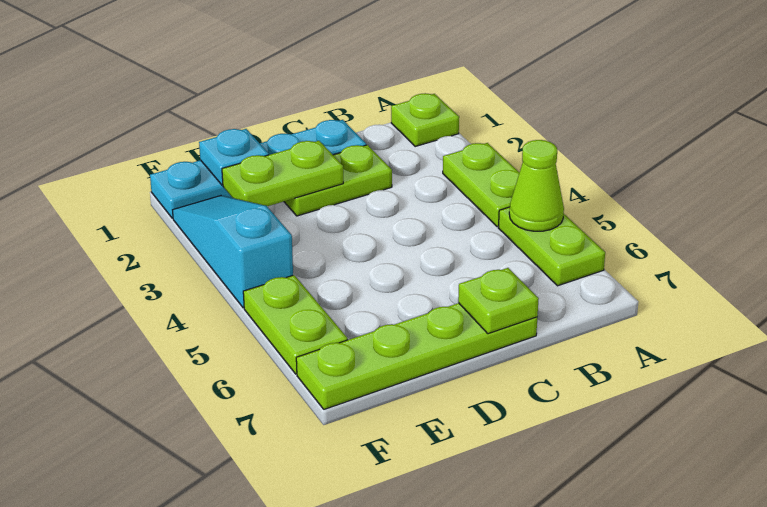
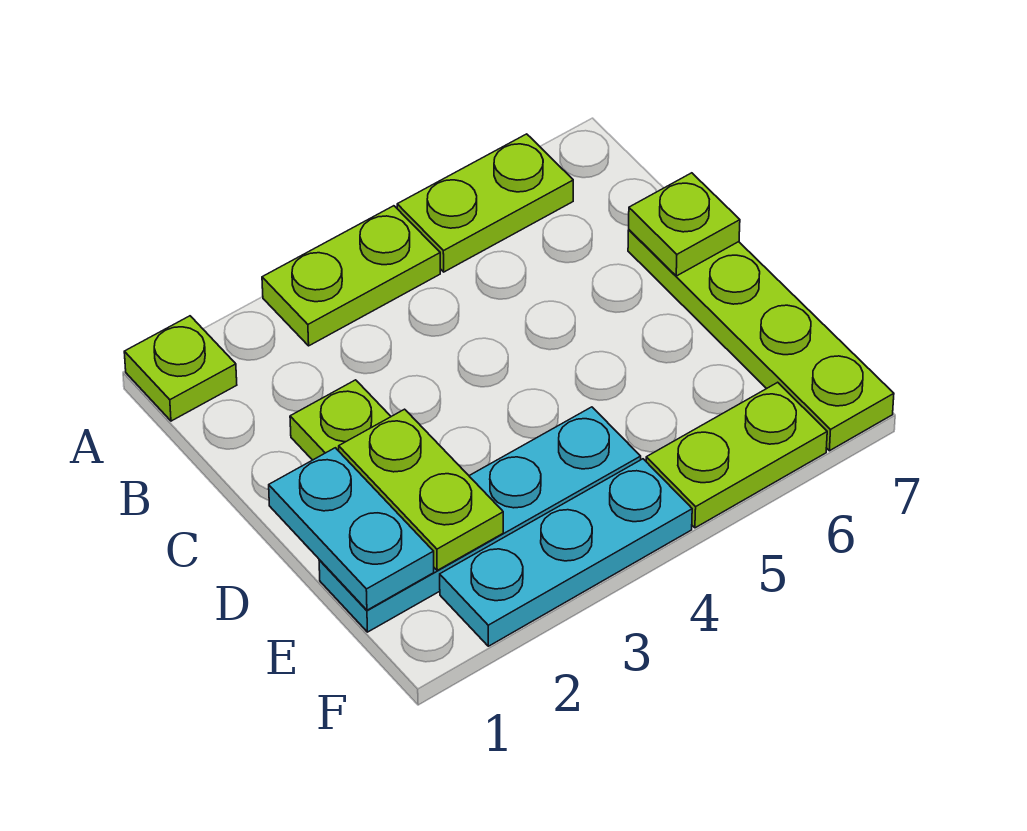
lime cone A5 level 2 -> none
cyan plate C1:F1 level 1 -> cyan plate E1:E4 level 1
cyan plate E1 level 2 -> cyan plate D1:E1 level 2
cyan slope F2:F4 level 1 top 4 -> cyan plate F2:F4 level 1

